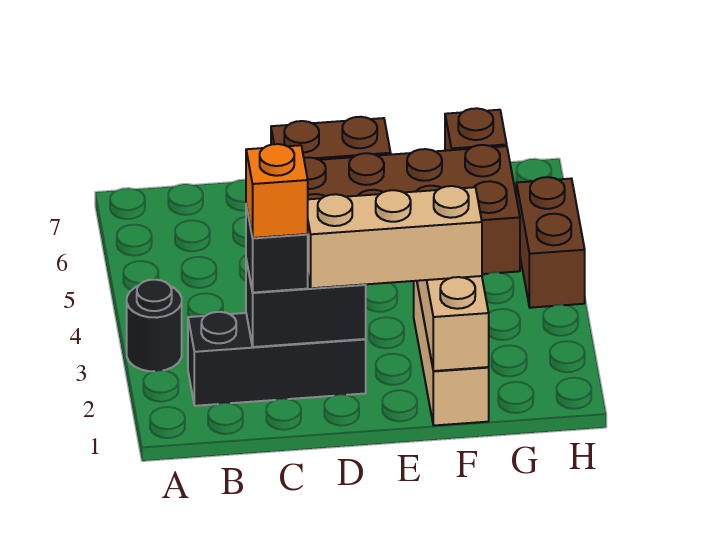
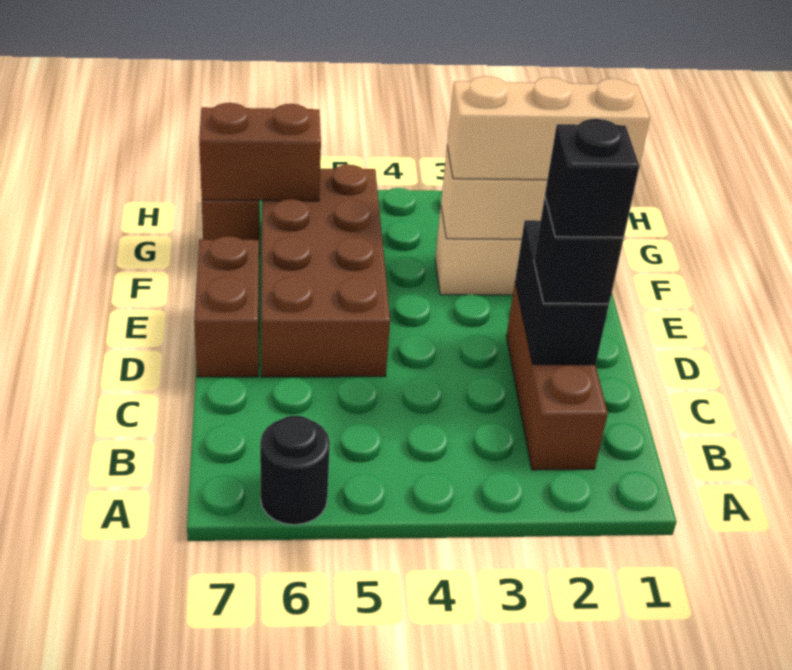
black round brick A3 level 1 -> black round brick A6 level 1
black brick B2:D2 level 1 -> brown brick B2:D2 level 1
orange brick C2 level 4 -> black brick C2 level 4
tan brick D2:F2 level 3 -> tan brick F1:F3 level 3
brown brick H4:H5 level 1 -> brown brick G6:G7 level 2

